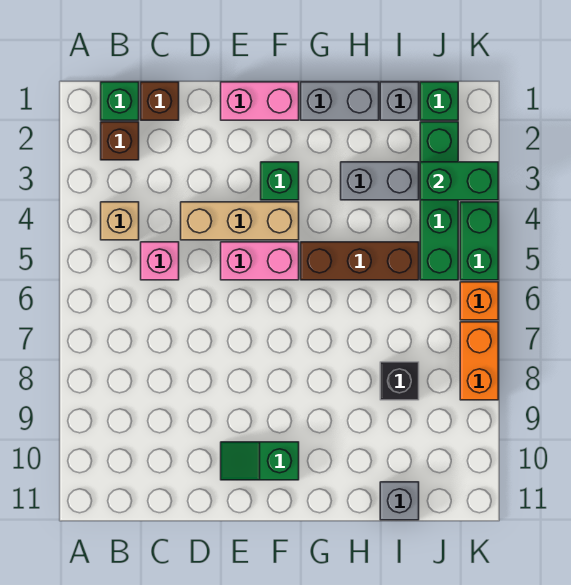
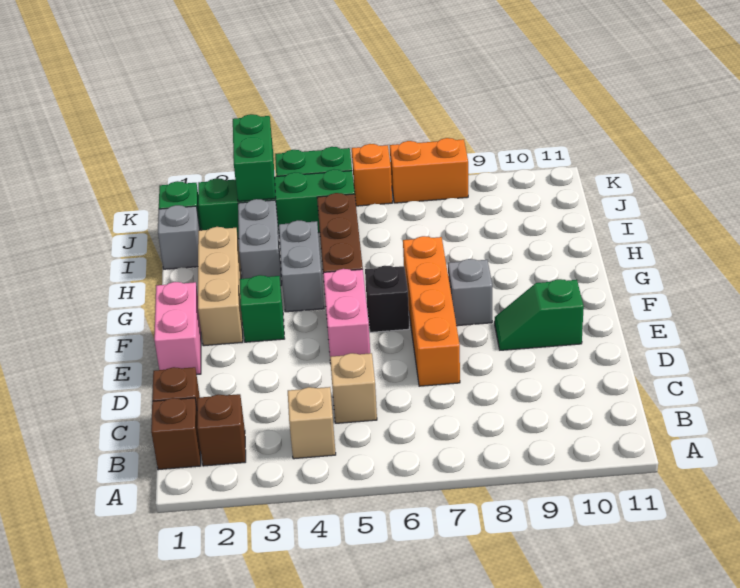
green brick B1 level 1 -> brown brick B1 level 1
pink brick C5 level 1 -> tan brick C5 level 1
tan brick D4:F4 level 1 -> tan brick F2:H2 level 1
none -> orange brick D7:G7 level 1
green slope E10:F10 level 1 top F -> green slope E9:E10 level 1 top 10
grey brick G1:H1 level 1 -> grey brick G4:H4 level 1
black brick I8 level 1 -> black brick F6 level 1
grey brick I11 level 1 -> grey brick F8 level 1

